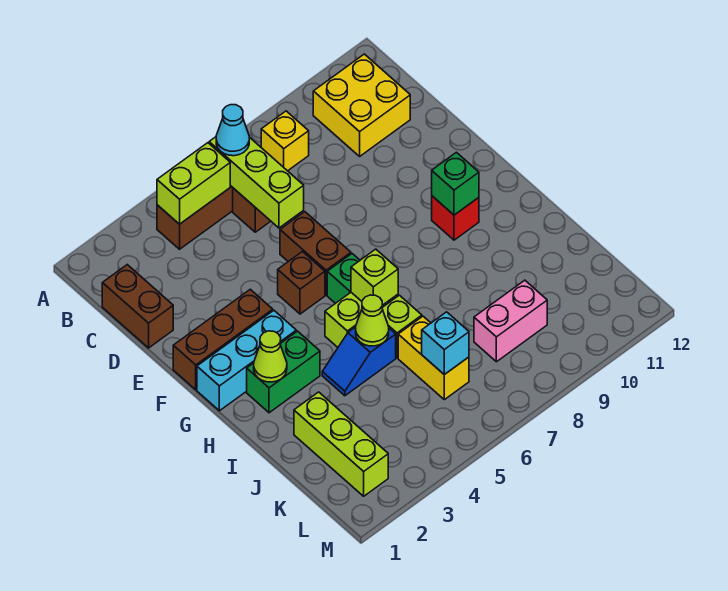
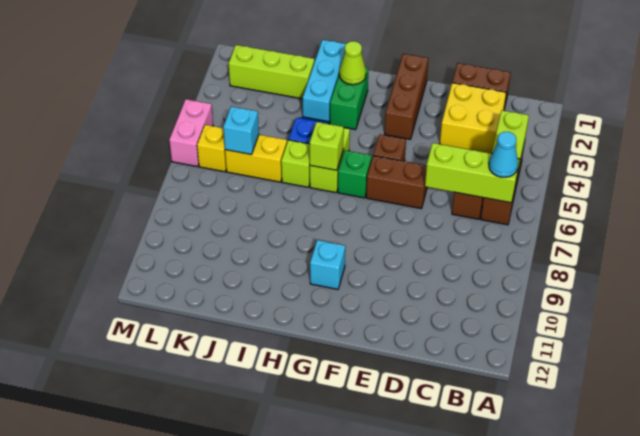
yellow brick B8 level 1 -> yellow brick L6 level 1
yellow brick B10:C11 level 1 -> yellow brick C2:D3 level 1
cyan brick G1:G3 level 1 -> cyan brick I1:I3 level 1
red brick G10 level 1 -> cyan brick G10 level 1
green brick G10 level 2 -> none
lime cone I5 level 2 -> none
pink brick K8:K9 level 1 -> pink brick M5:M6 level 1

